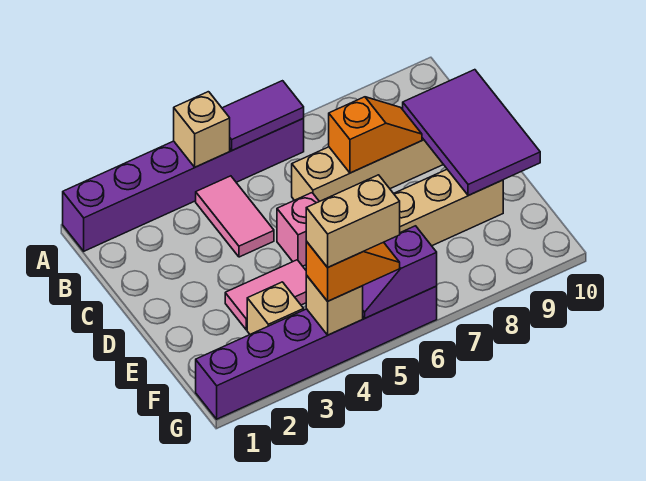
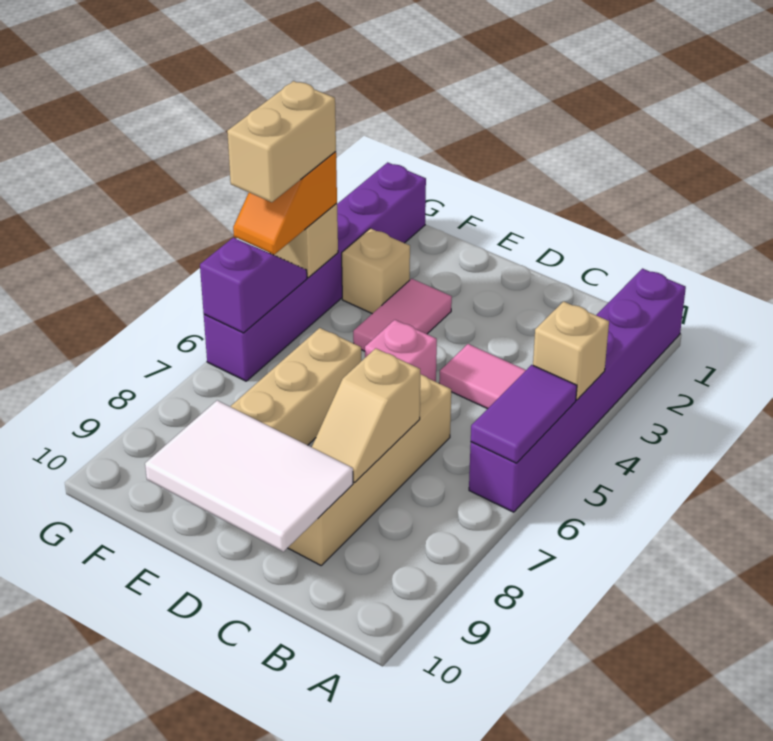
orange slope C7:C8 level 2 top 7 -> tan slope C7:C8 level 2 top 7
purple tile C9:E10 level 2 -> white tile C9:E10 level 2

